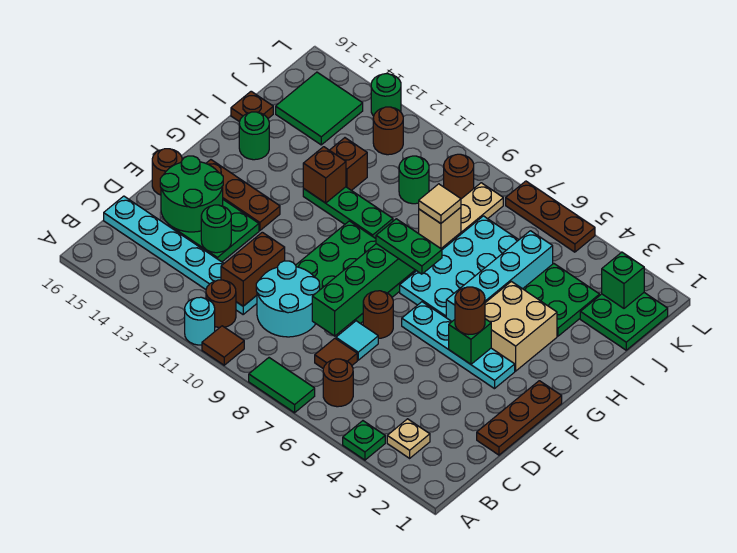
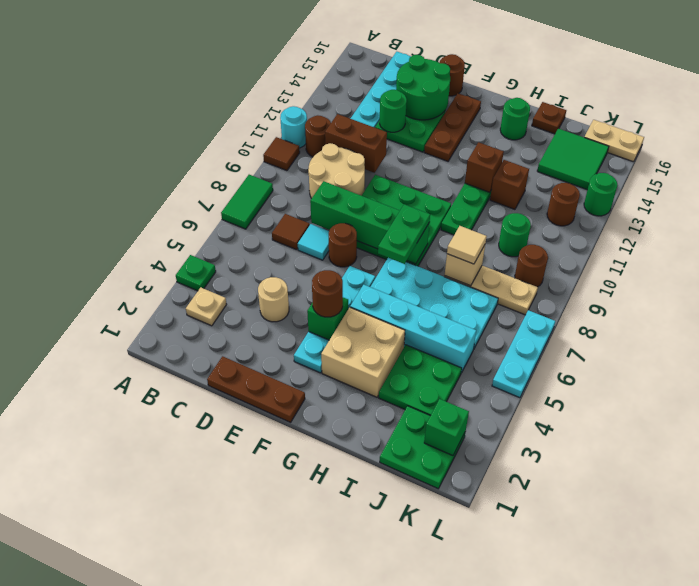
brown round brick B6 level 1 -> none
cyan round brick C9:D10 level 1 -> tan round brick C9:D10 level 1
none -> tan round brick D4 level 1
none -> tan plate K16:L16 level 1
brown plate L5:L7 level 1 -> cyan plate L5:L7 level 1

